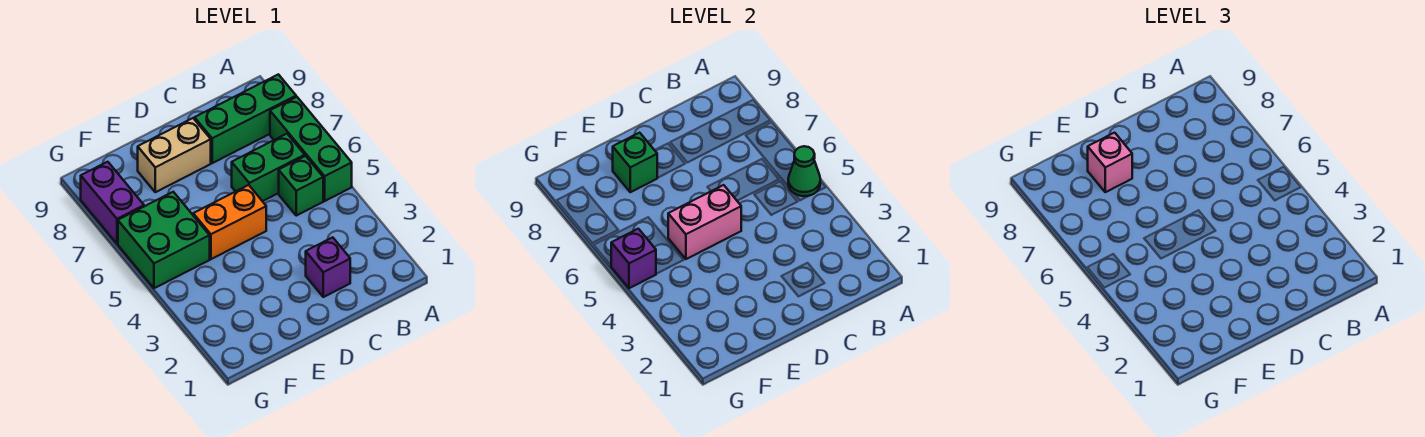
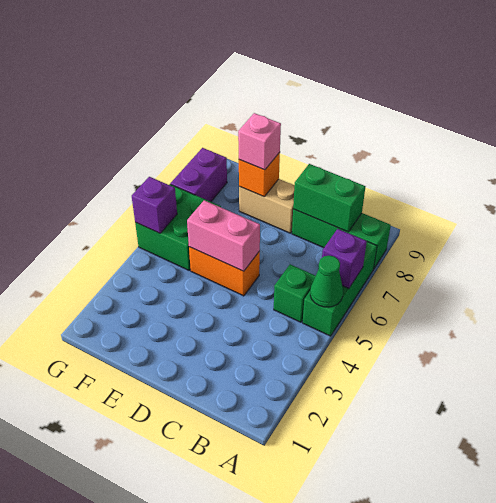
green brick B6:C6 level 1 -> green brick B8:C8 level 2
purple brick C2 level 1 -> purple brick A6 level 2
green brick E8 level 2 -> orange brick E8 level 2

